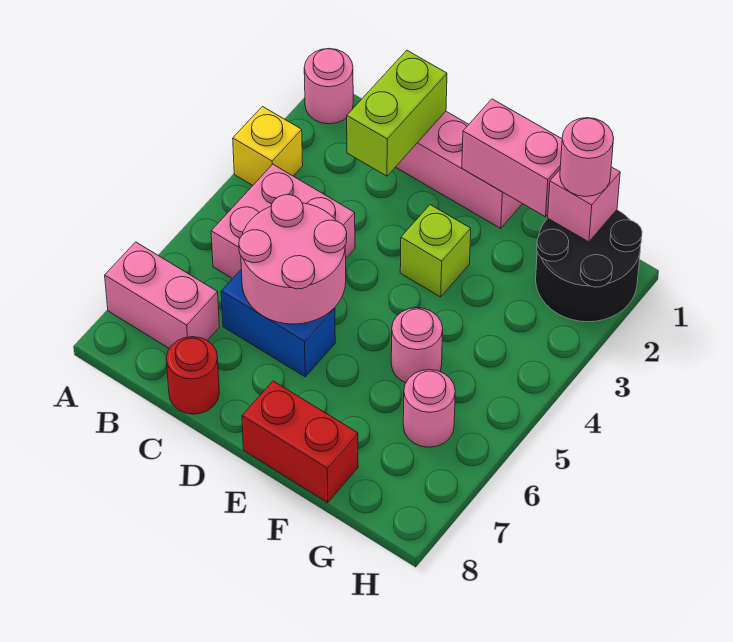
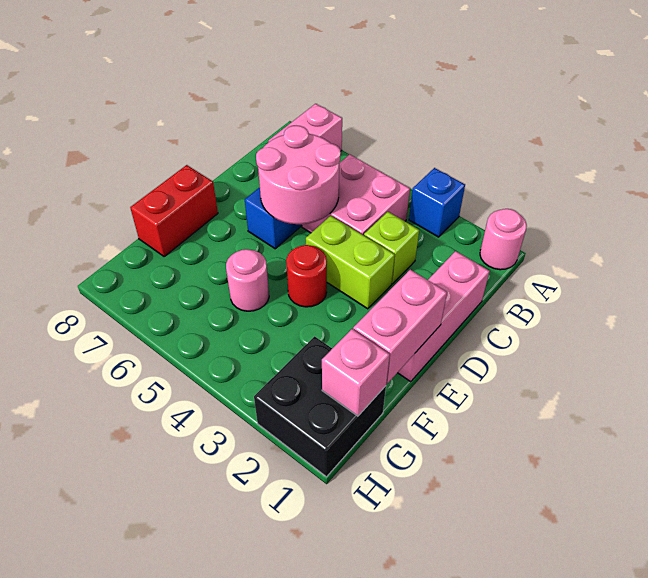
yellow brick A3 level 1 -> blue brick A3 level 1
lime brick C1:C2 level 2 -> lime brick D3:D4 level 1
red round brick C8 level 1 -> red round brick E4 level 1
lime brick E3 level 1 -> lime brick C3 level 1
black round brick G1:H2 level 1 -> black brick G1:H2 level 1
pink round brick G1 level 3 -> none
pink round brick G6 level 1 -> none

